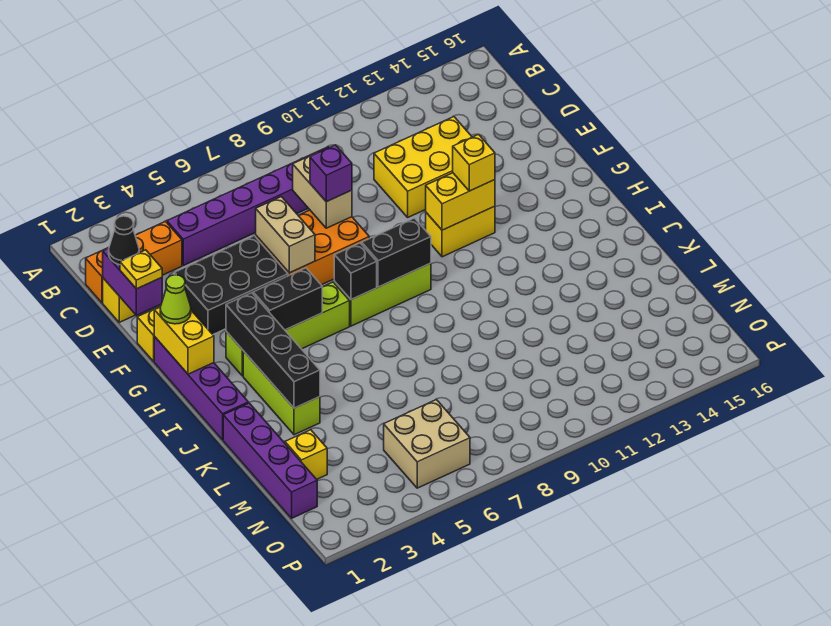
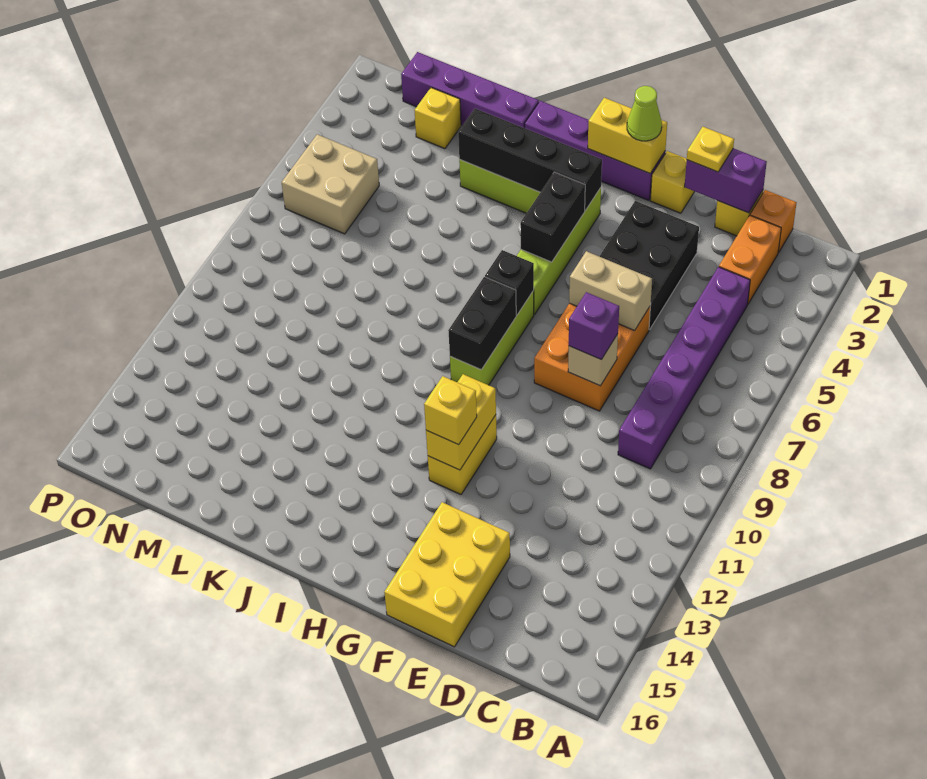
black cone D1 level 3 -> none
tan brick D8:E8 level 2 -> tan brick E8 level 2
yellow brick D11:E13 level 1 -> yellow brick E14:F16 level 1

